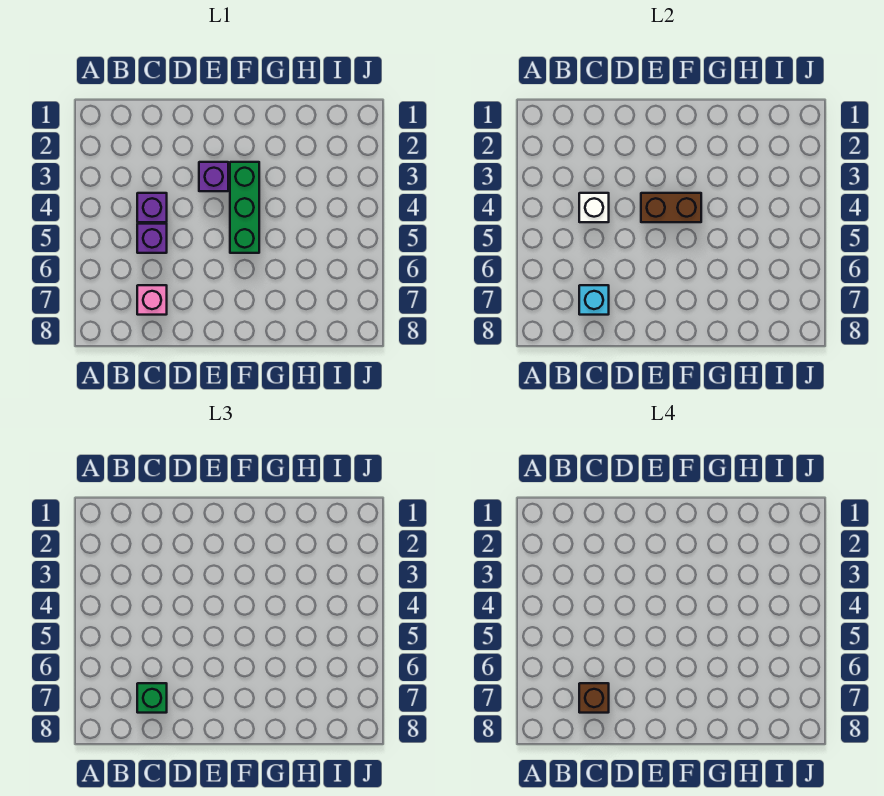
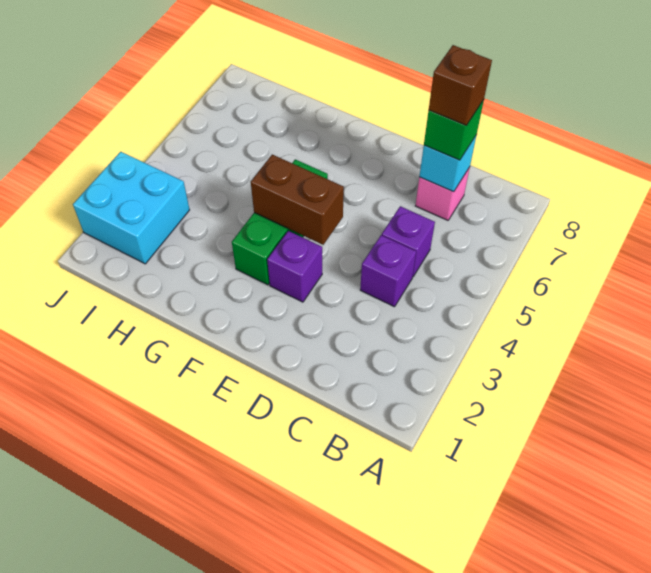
white brick C4 level 2 -> none
none -> cyan brick I2:J3 level 1

